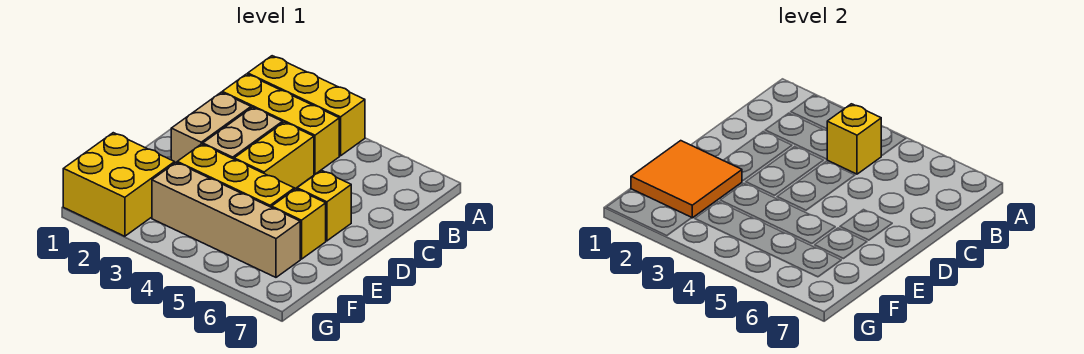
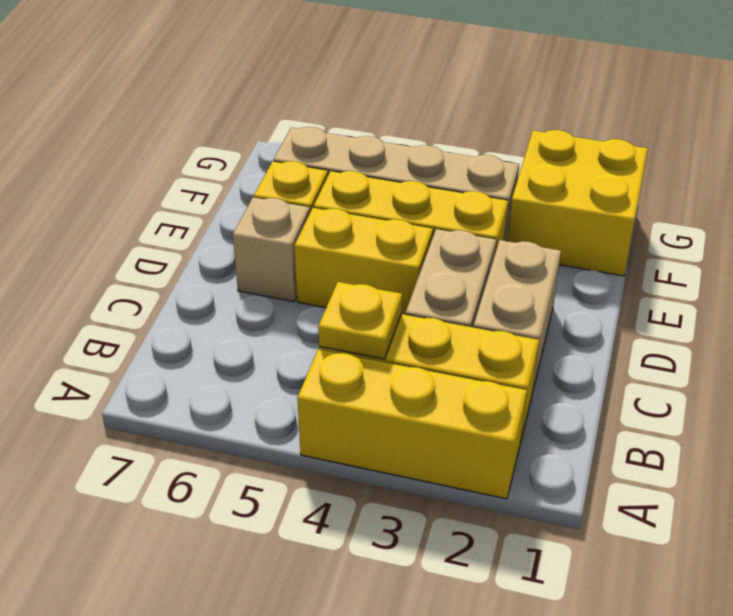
yellow brick B4 level 2 -> yellow plate B4 level 2
yellow brick C4:D4 level 1 -> yellow brick D4:D5 level 1
yellow brick D6 level 1 -> tan brick D6 level 1
orange tile E1:F2 level 2 -> none

